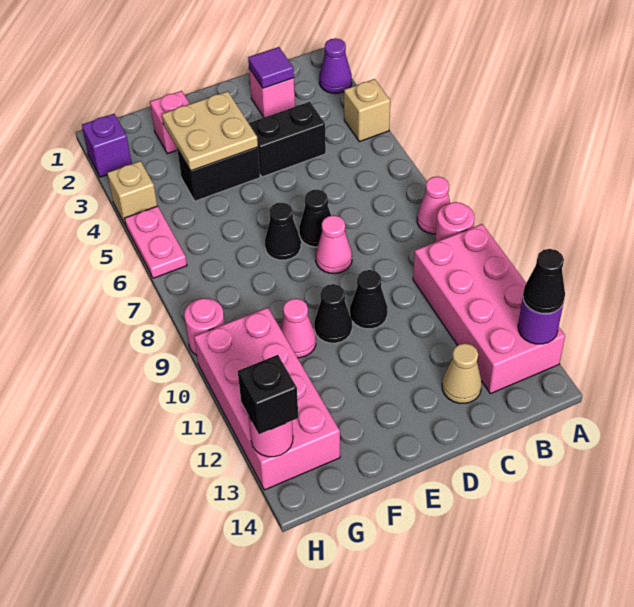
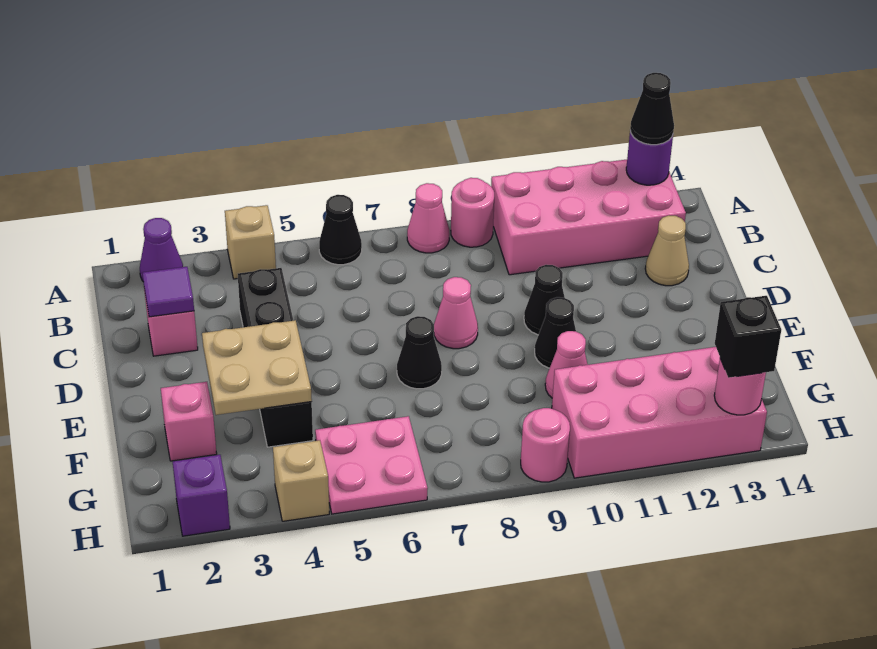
black cone D7 level 1 -> black cone A6 level 1
pink plate H5:H6 level 1 -> pink plate G5:H6 level 1

